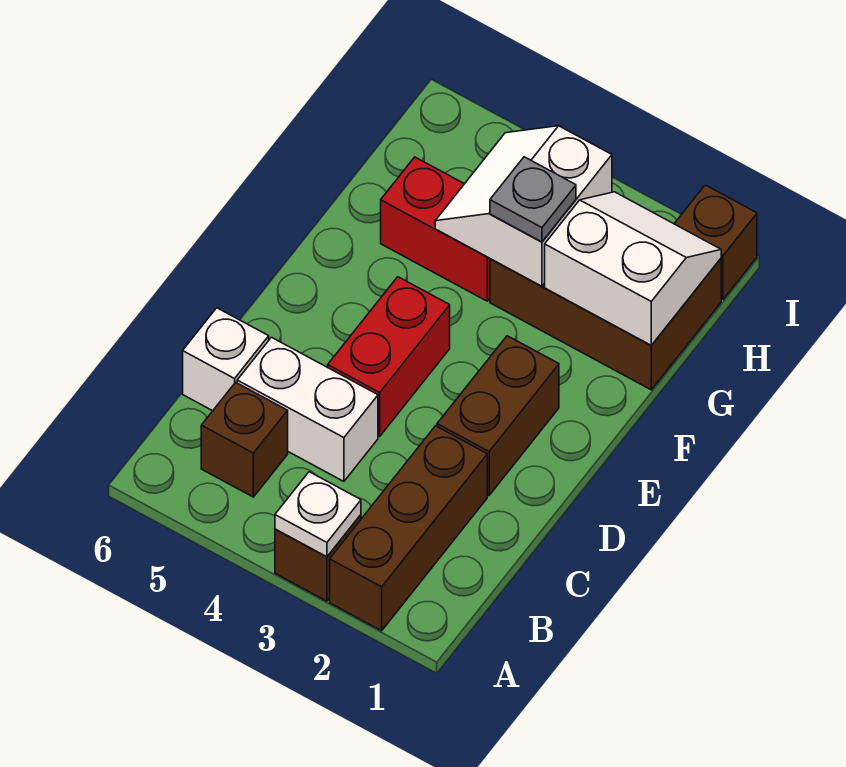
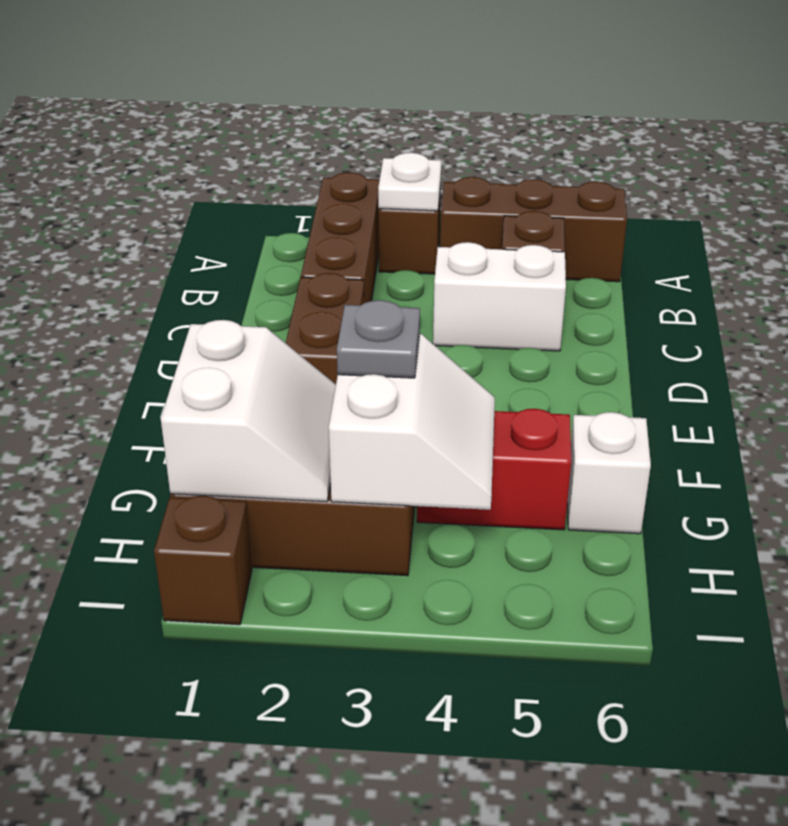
none -> brown brick A4:A6 level 1
white brick C6 level 1 -> white brick G6 level 1
red brick D4:E4 level 1 -> none
white slope G1:H2 level 2 top G -> white slope G1:H2 level 2 top 1

